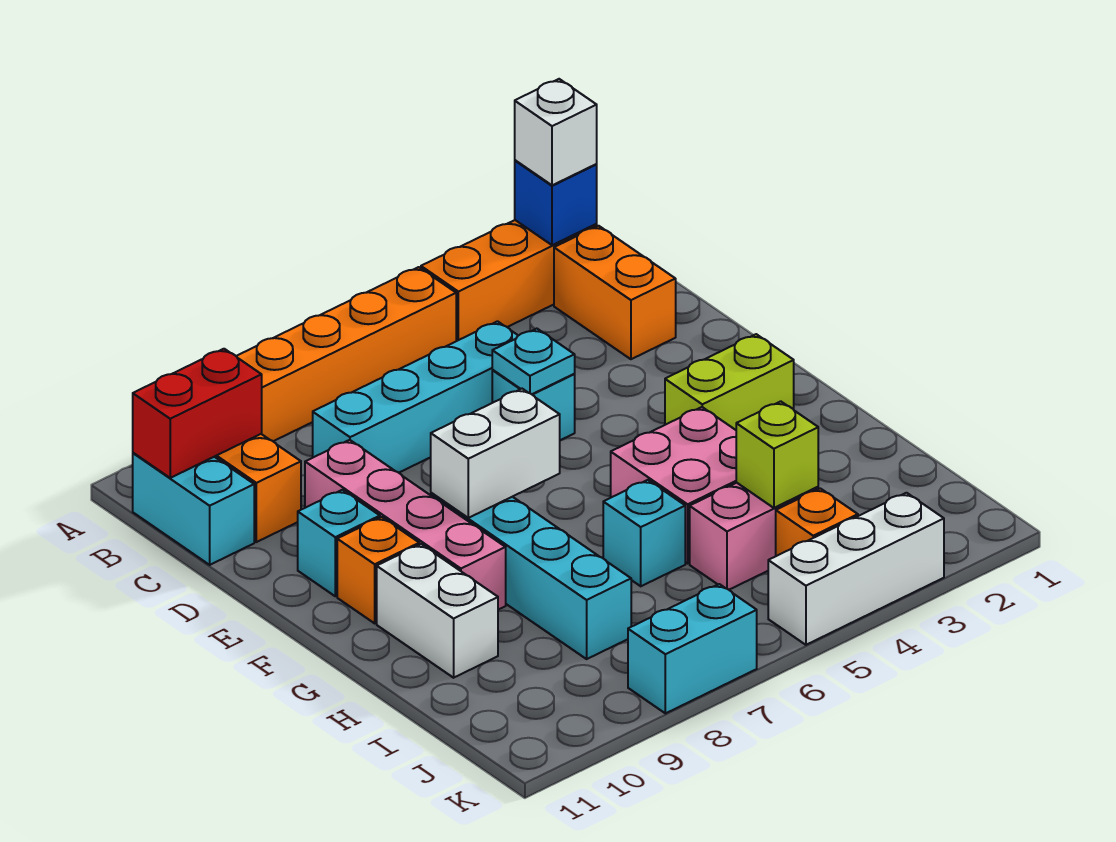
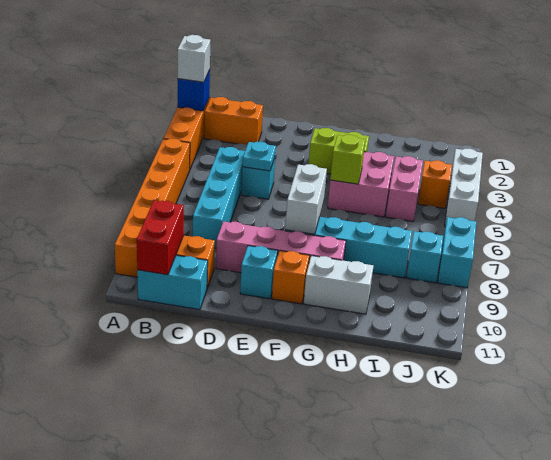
lime brick F2:F3 level 1 -> lime brick F3:G3 level 1
cyan brick H6 level 1 -> cyan brick J8 level 1
lime brick I4 level 2 -> lime brick G5 level 2

